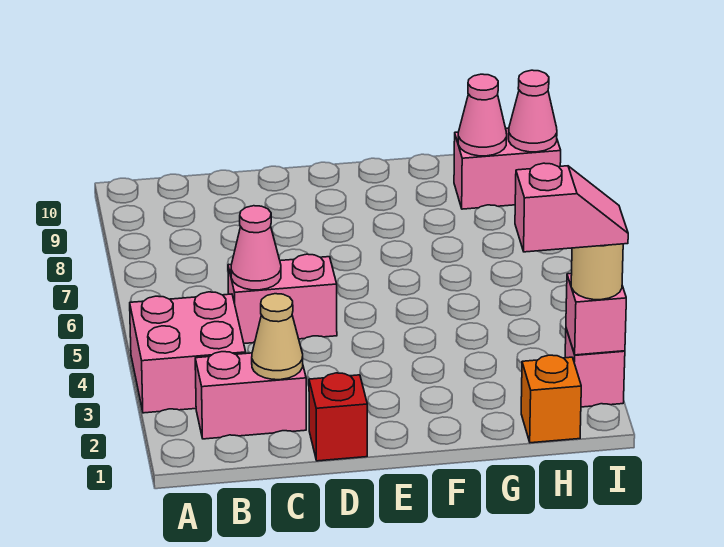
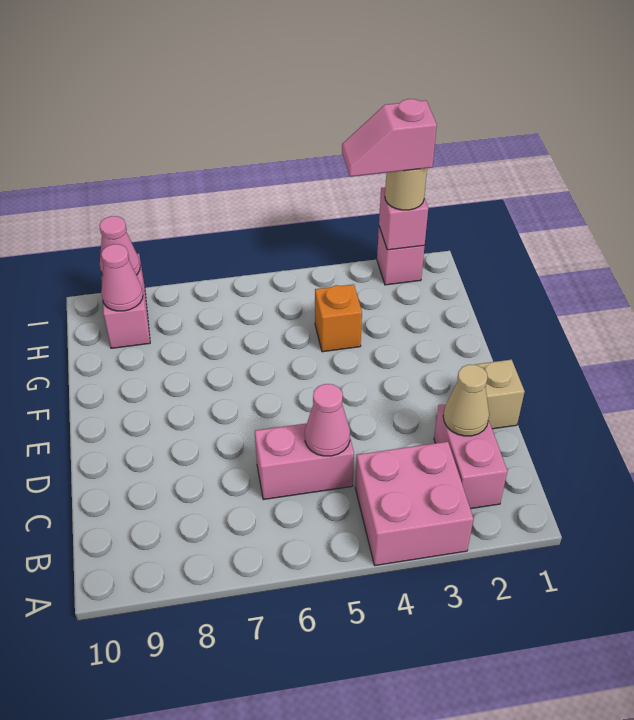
pink brick C5:D5 level 1 -> pink brick C5:C6 level 1
red brick D1 level 1 -> tan brick D1 level 1
orange brick H1 level 1 -> orange brick G4 level 1
pink slope H2:I2 level 4 top H -> pink slope I2:I3 level 4 top 2

